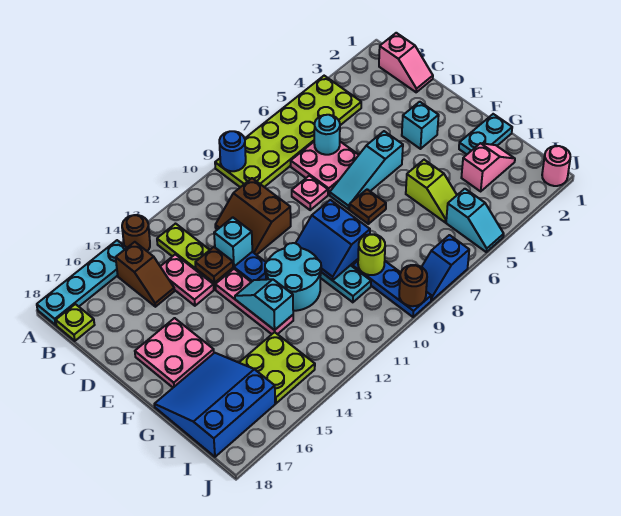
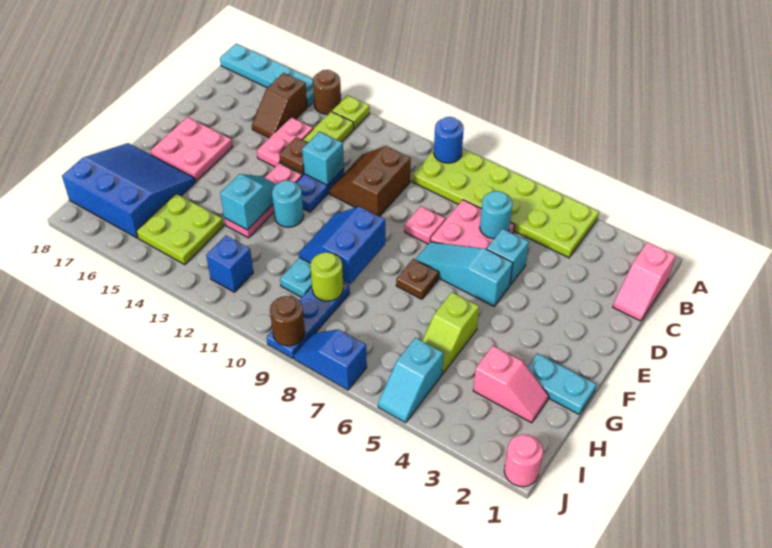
lime plate B18 level 1 -> lime plate A13 level 1
cyan brick E3 level 1 -> cyan brick D5 level 1
cyan round brick F11:G12 level 1 -> cyan round brick F12 level 1
none -> blue brick I12 level 1

